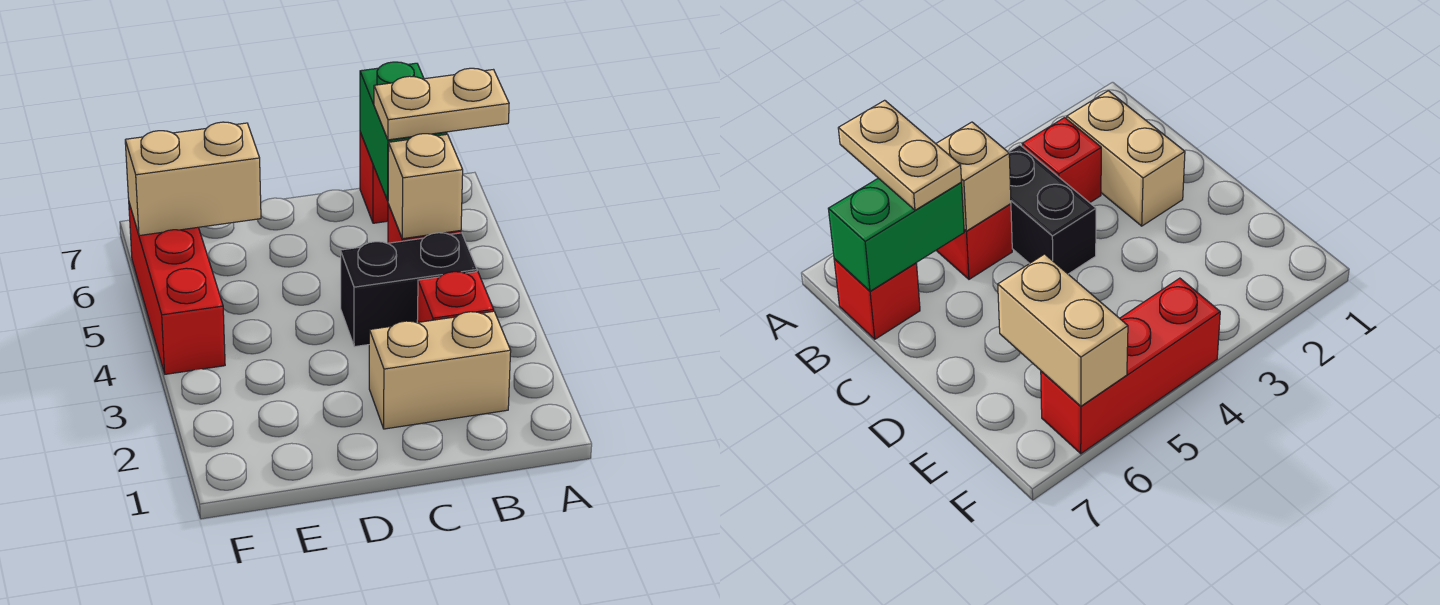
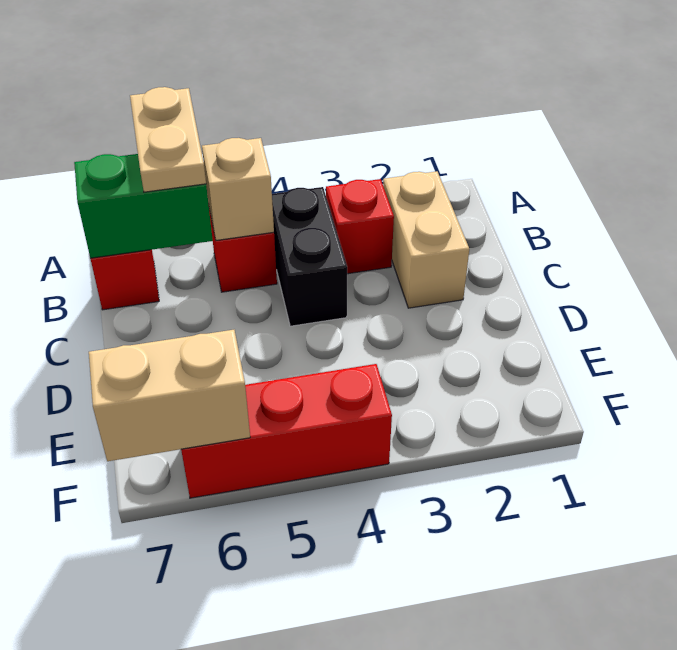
tan brick E6:F6 level 2 -> tan brick F6:F7 level 2

